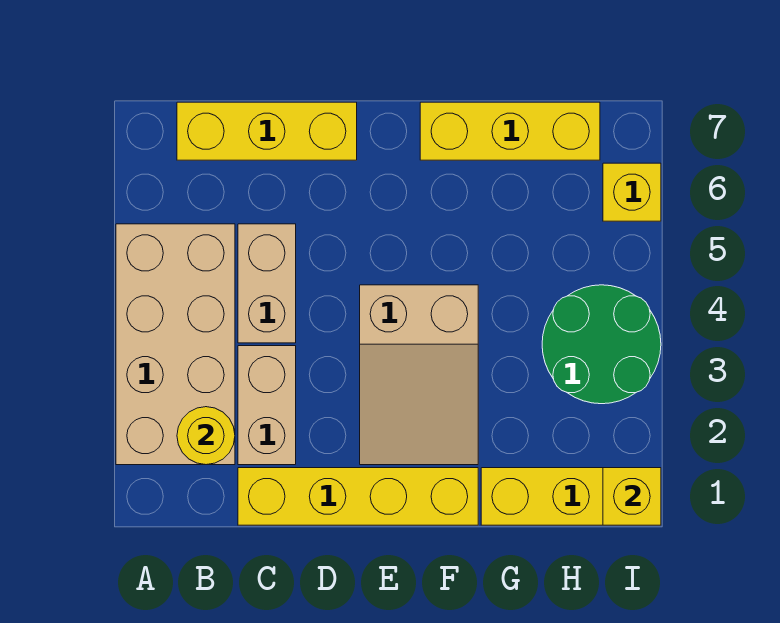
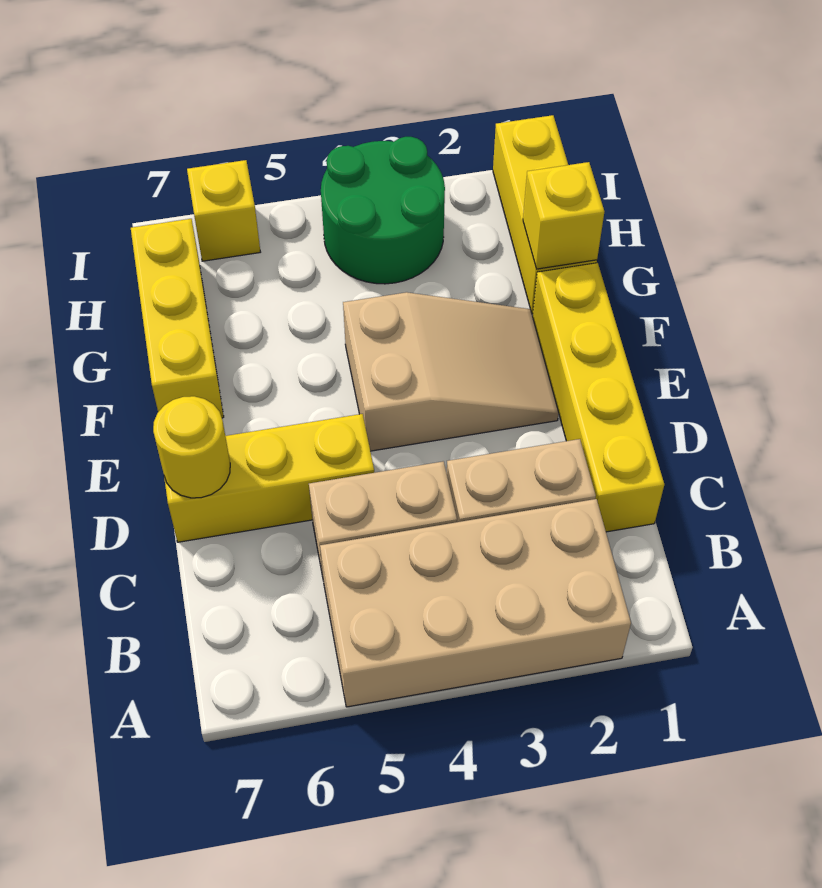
yellow round brick B2 level 2 -> yellow round brick D7 level 2
yellow brick B7:D7 level 1 -> yellow brick D5:D7 level 1
yellow brick I1 level 2 -> yellow brick G1 level 2

